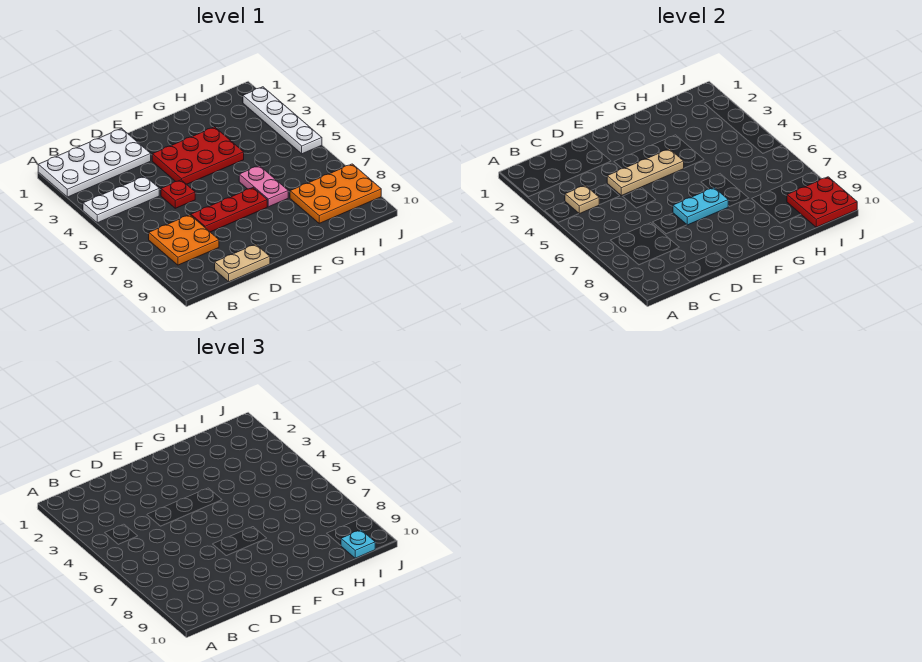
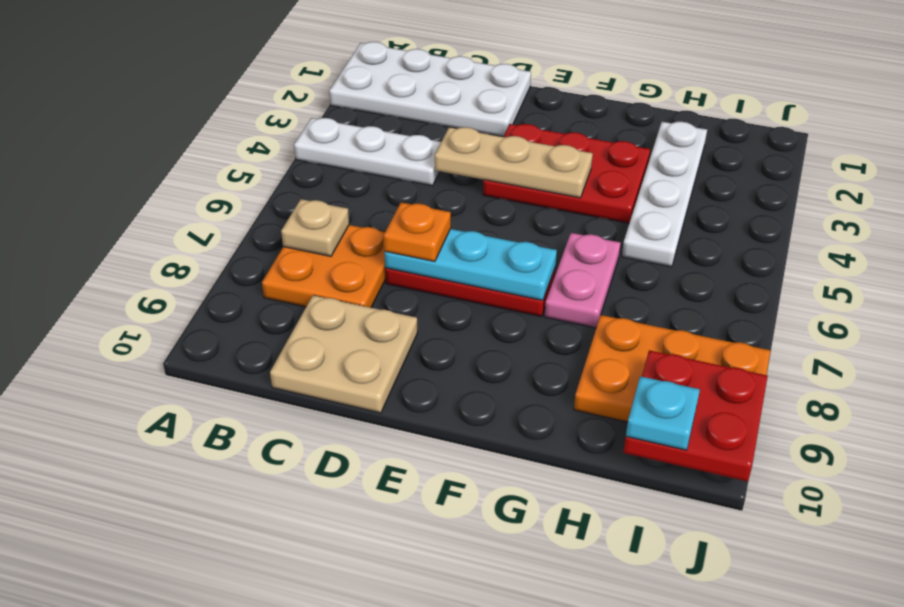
tan plate B4 level 2 -> tan plate B7 level 2
tan plate C10:D10 level 1 -> tan plate C9:D10 level 1
red plate D5 level 1 -> none
none -> orange plate D7 level 3
cyan plate E7:F7 level 2 -> cyan plate D7:F7 level 2
white plate J2:J5 level 1 -> white plate H2:H5 level 1

